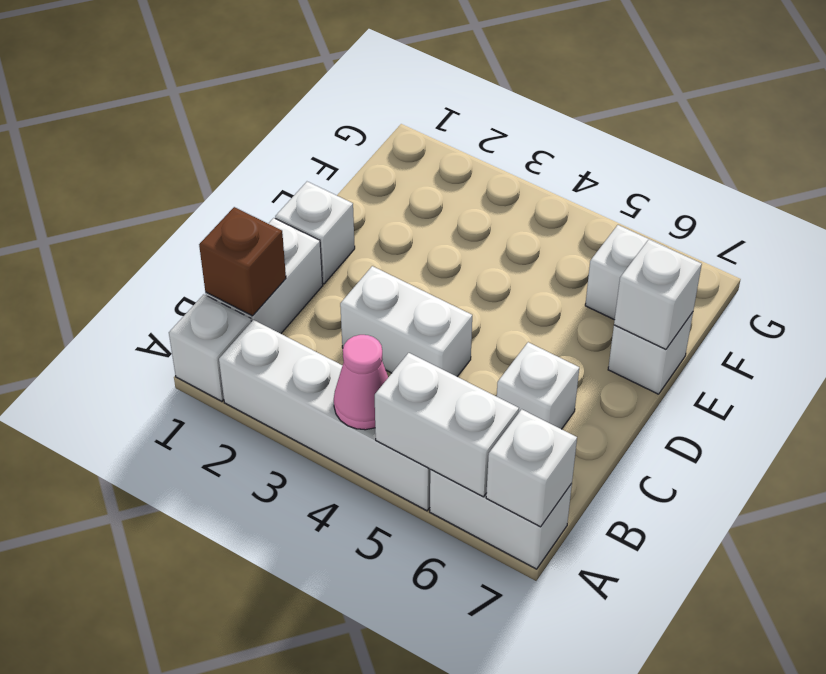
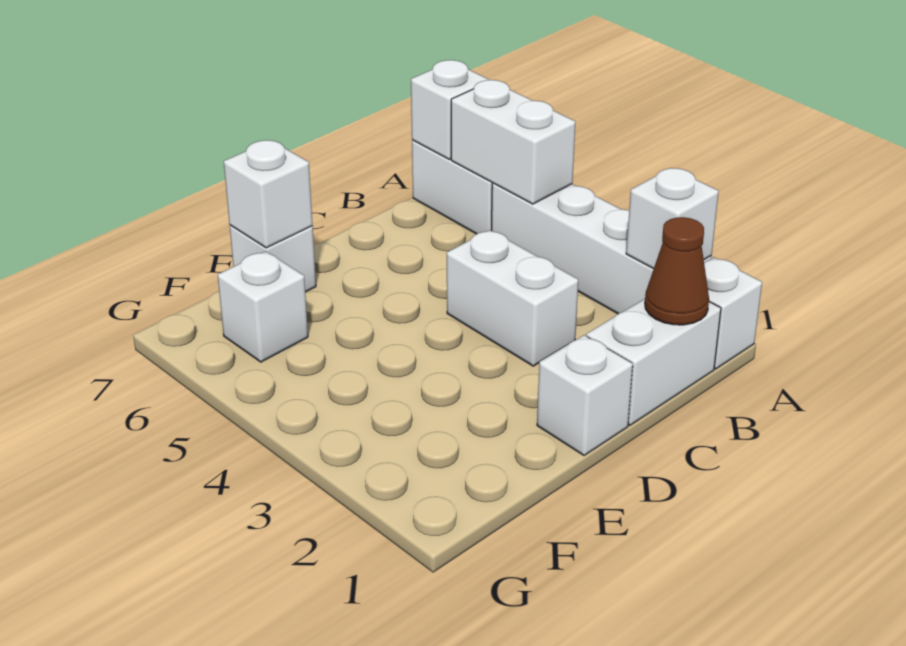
pink cone A4 level 2 -> none
brown brick B1 level 2 -> brown cone B1 level 2
white brick C6 level 1 -> white brick A2 level 2

